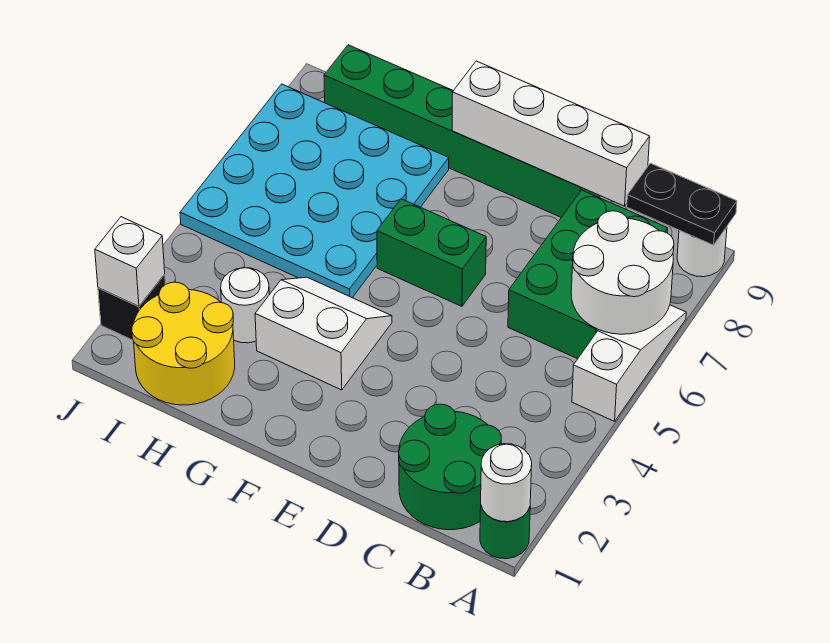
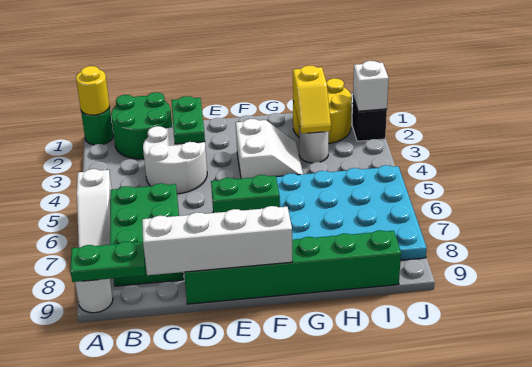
white round brick A1 level 2 -> yellow round brick A1 level 2
white round brick A6:B7 level 2 -> white round brick C3:D4 level 1
black plate A9:B9 level 2 -> green plate A9:B9 level 2
none -> green plate D2:D3 level 2
white slope F3:G4 level 1 top 3 -> white slope F3:G4 level 1 top F
none -> yellow slope H2:H3 level 2 top 2

